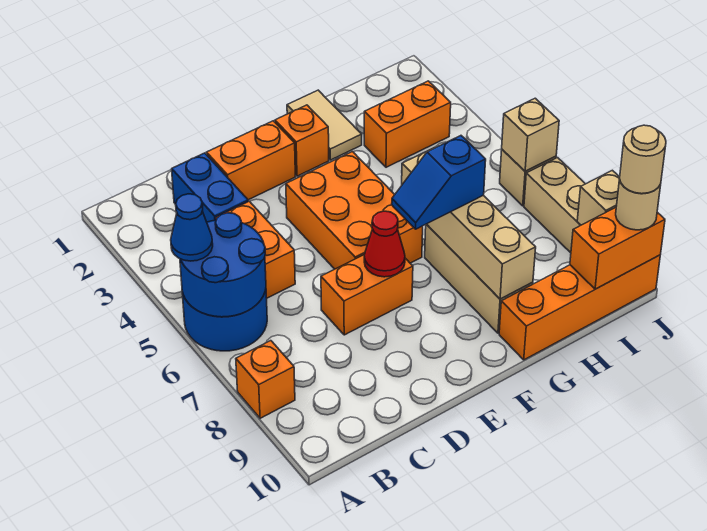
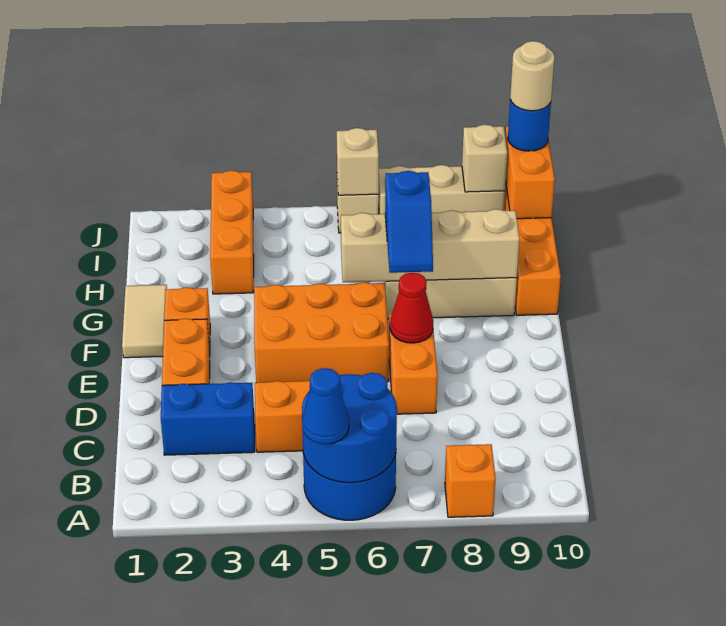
tan tile G1:G2 level 1 -> tan tile F1:G1 level 1
orange brick H3:I3 level 1 -> orange brick H3:J3 level 1
tan round brick J10 level 3 -> blue round brick J10 level 3

